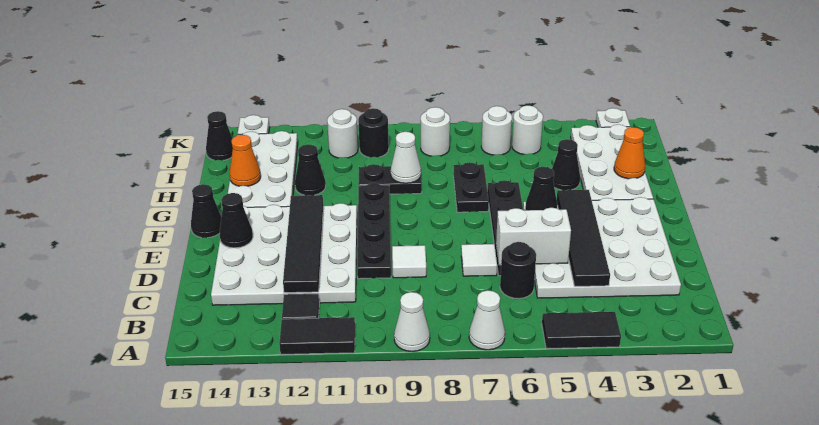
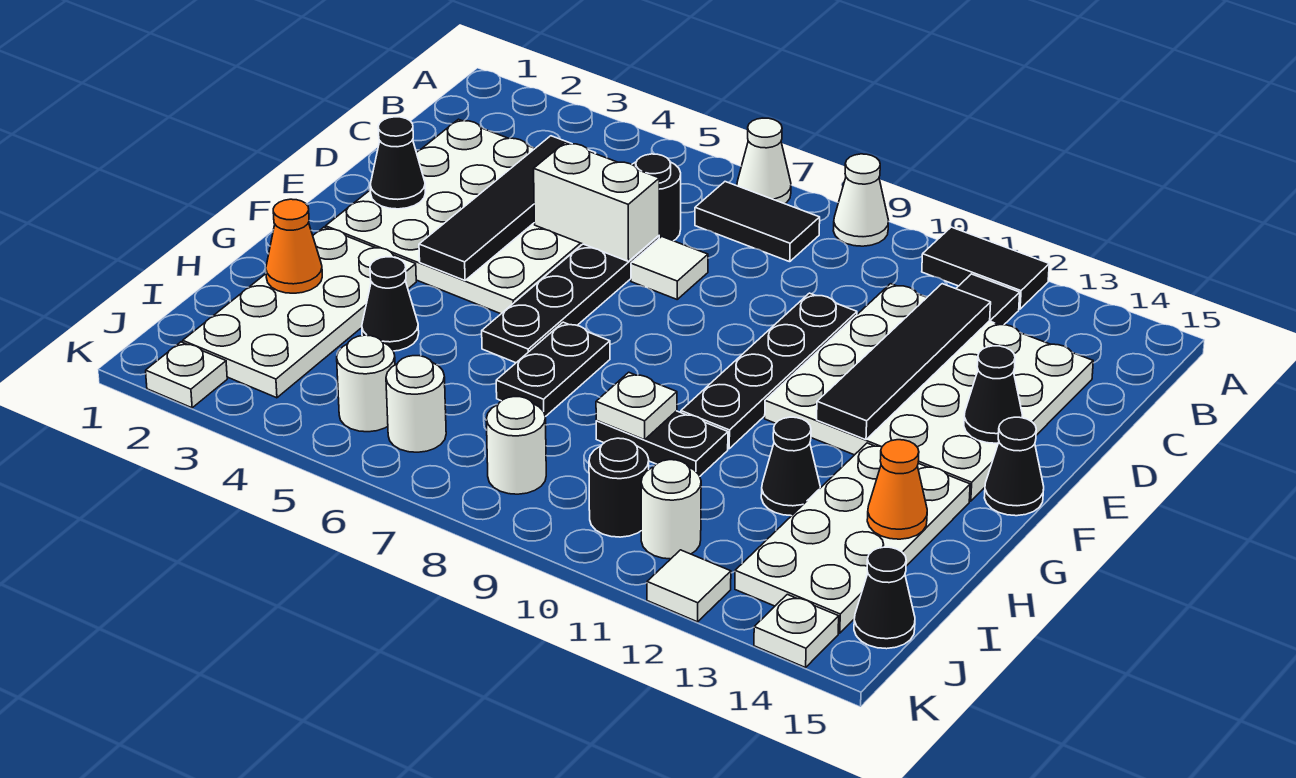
black tile A4:A5 level 1 -> black tile B7:B8 level 1
white tile D9 level 1 -> white tile K12 level 1
black cone F5 level 2 -> black cone E2 level 2
white cone H9 level 2 -> white plate H9 level 2

